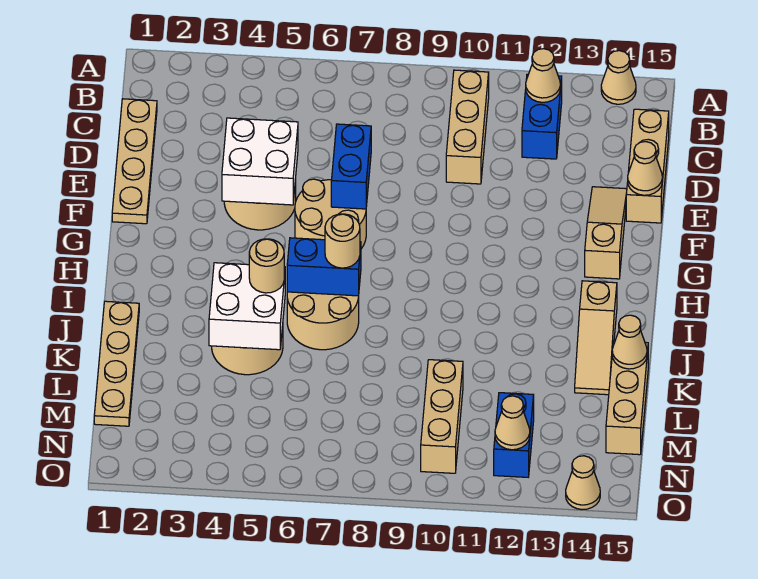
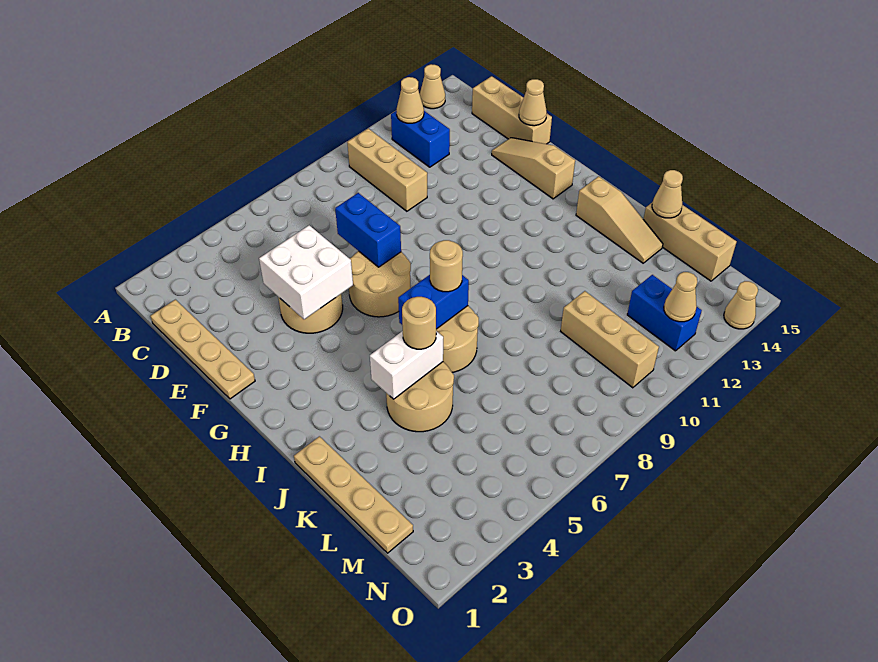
white brick J4:K5 level 2 -> white brick J4:J5 level 2

